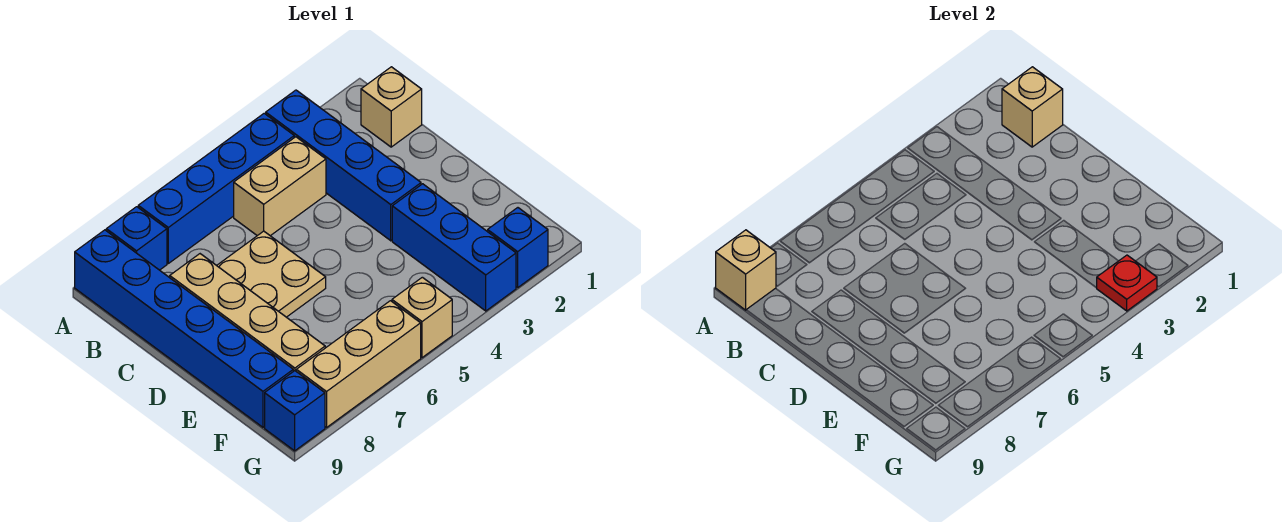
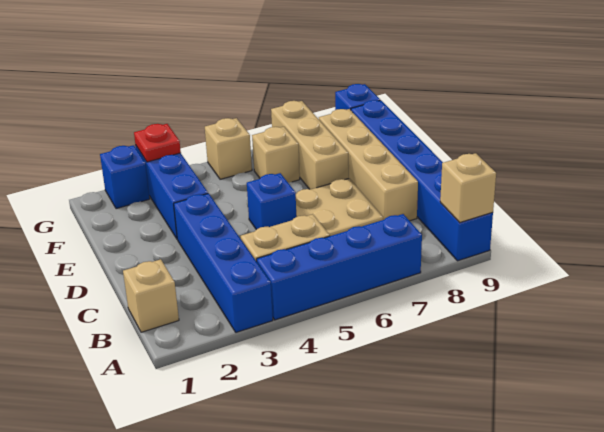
blue brick A8 level 1 -> blue brick D5 level 1
tan brick B1 level 2 -> tan brick F6 level 1
tan brick G6:G8 level 1 -> tan brick E7:G7 level 1

